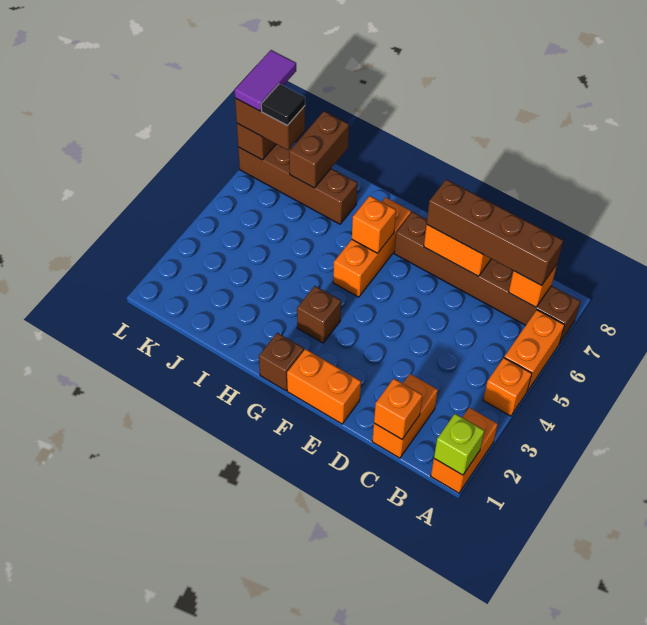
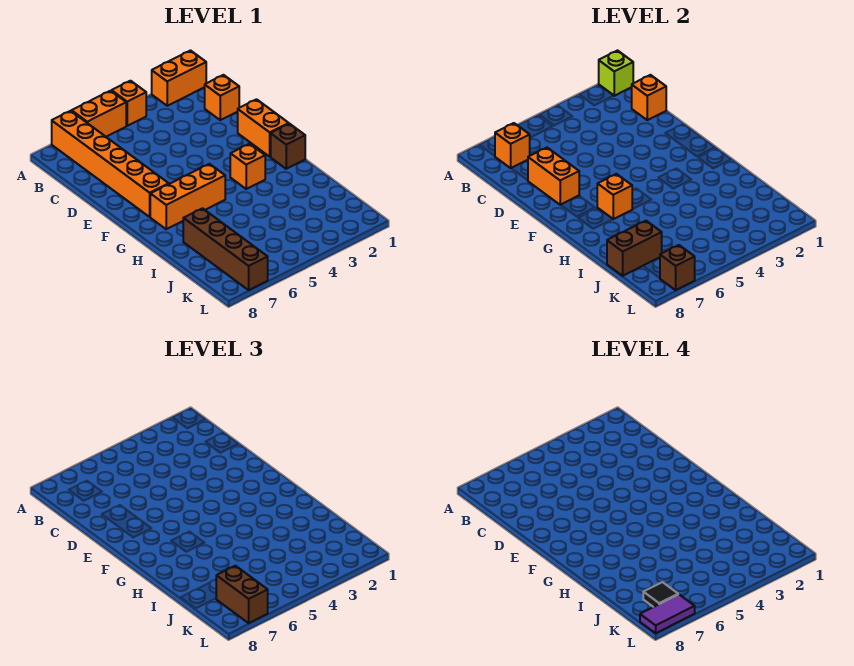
brown brick A7:F7 level 1 -> orange brick A7:F7 level 1
brown brick B7:E7 level 3 -> none
orange brick C1:C2 level 1 -> orange brick C1 level 1
brown brick G3 level 1 -> orange brick G3 level 1

